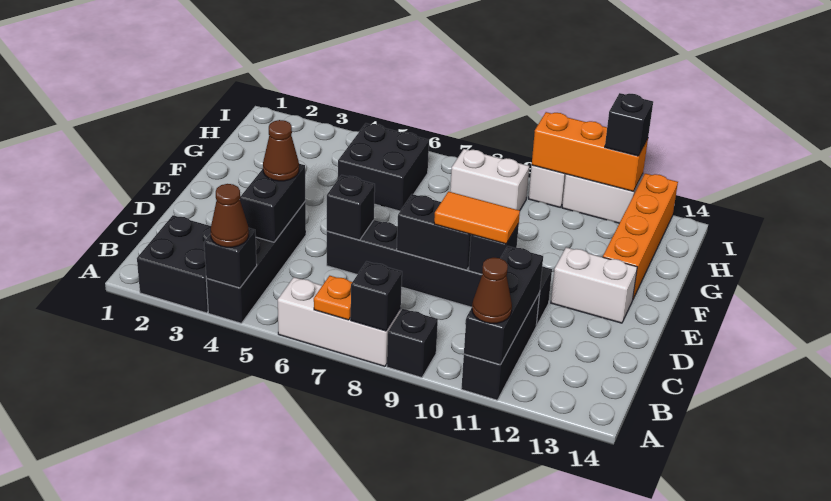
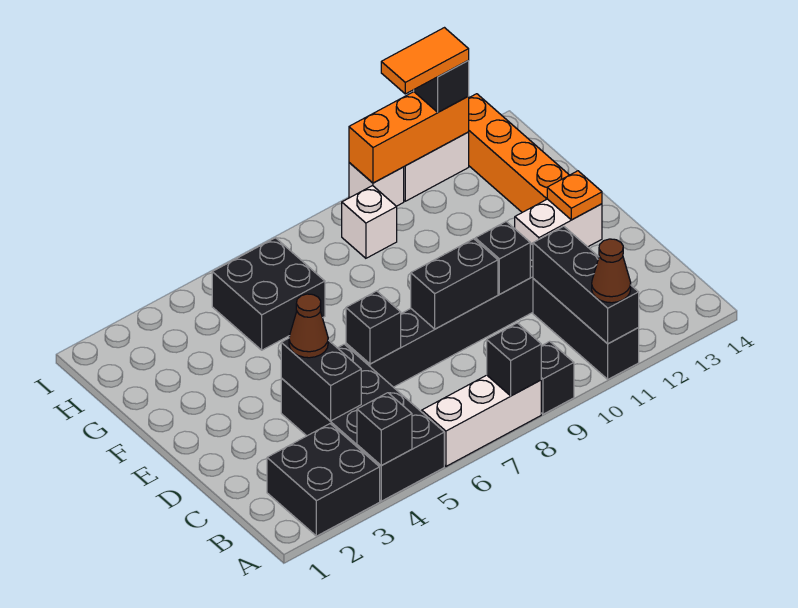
black brick A4:D4 level 1 -> black brick A4:D5 level 1
brown cone A4 level 3 -> none
orange plate A7 level 2 -> orange plate E13 level 2
orange tile D9:D10 level 3 -> orange tile I11:I12 level 4
white brick H8:H9 level 1 -> white brick H9 level 1

